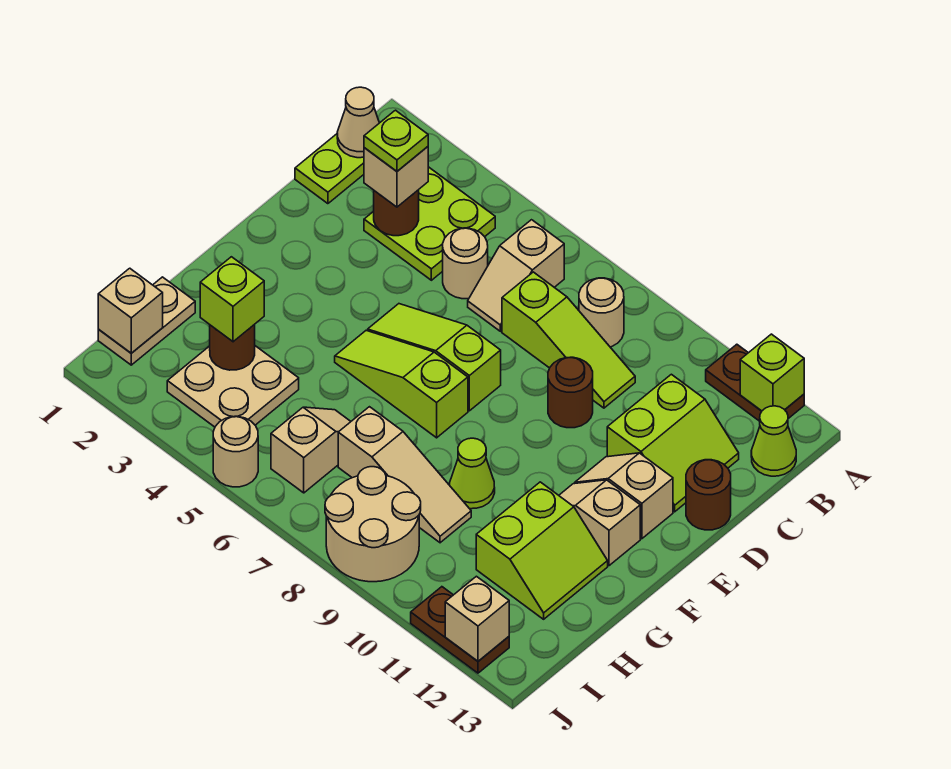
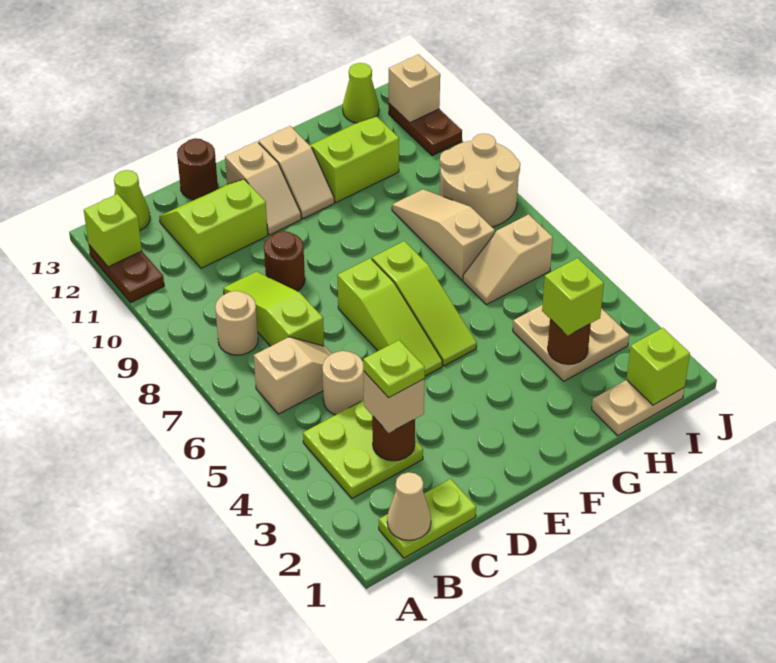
lime cone G9 level 1 -> lime cone I13 level 1
tan brick I1 level 2 -> lime brick I1 level 2
tan round brick J5 level 1 -> none

